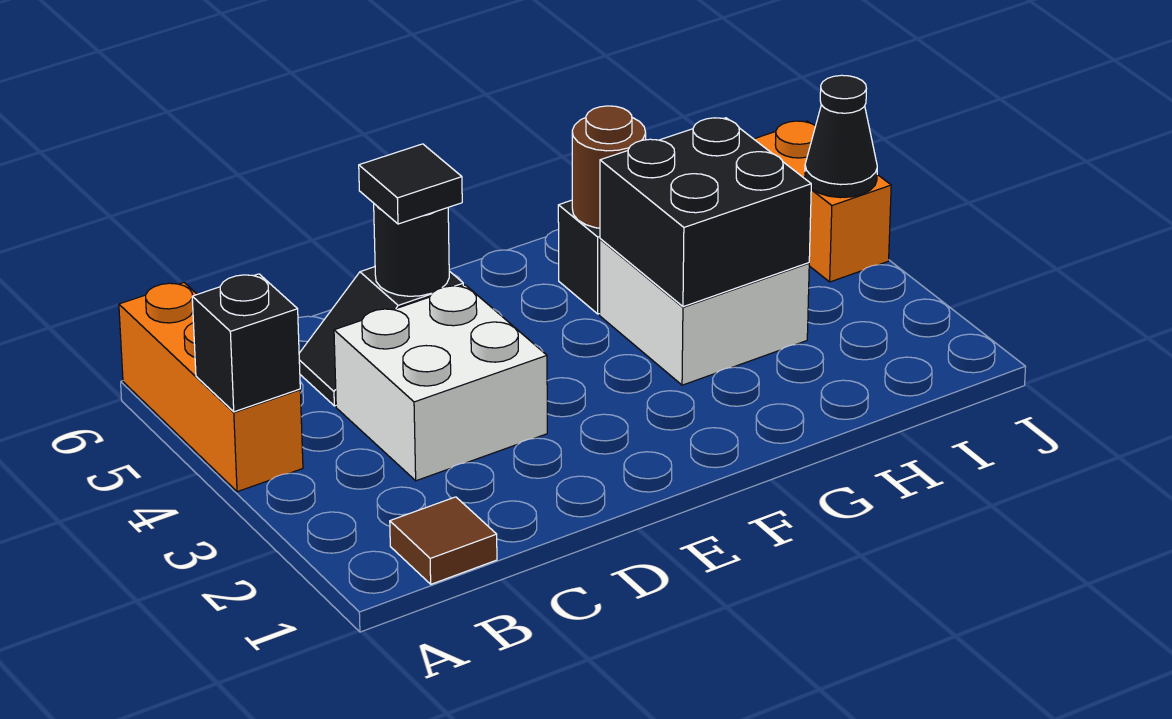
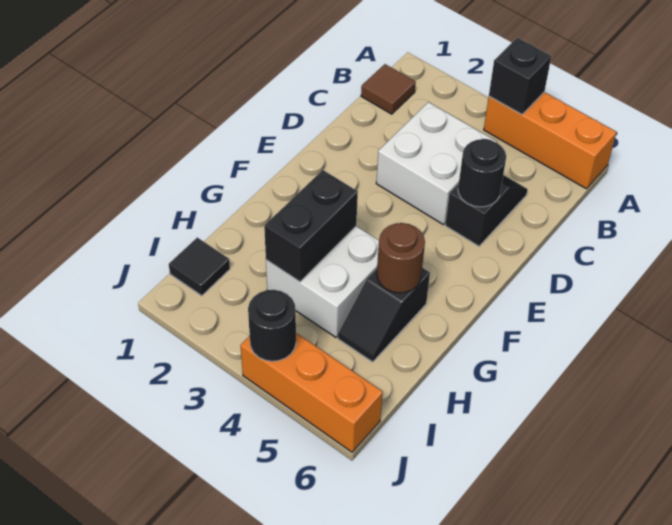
black tile D5 level 3 -> black tile I1 level 1
black brick G3:H4 level 2 -> black brick G3:H3 level 2
orange brick J4:J5 level 1 -> orange brick J4:J6 level 1
black cone J4 level 2 -> black round brick J4 level 2

